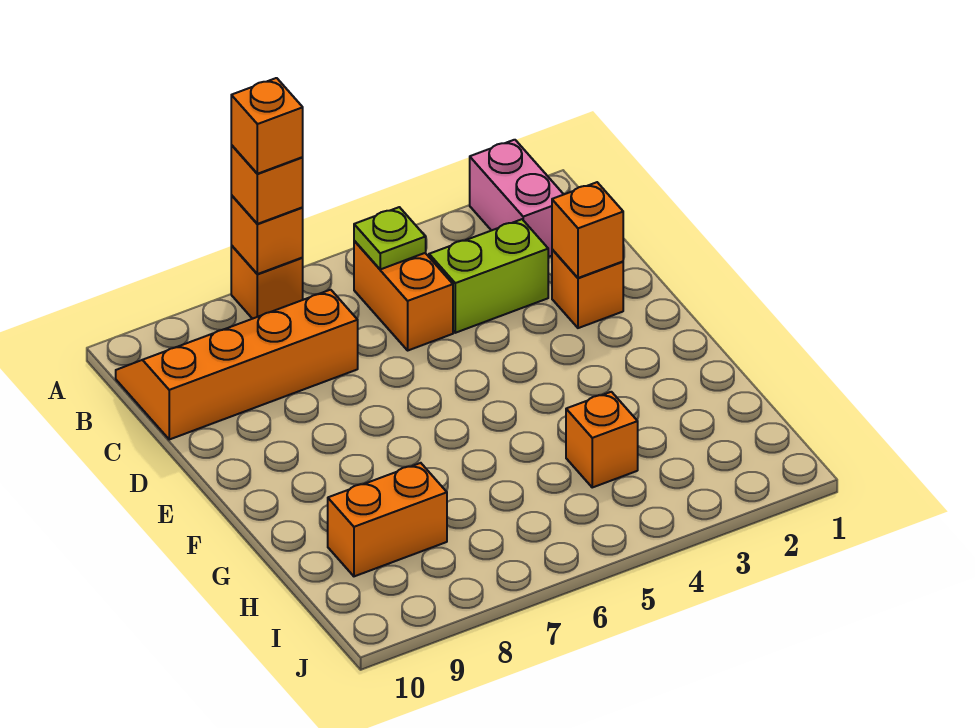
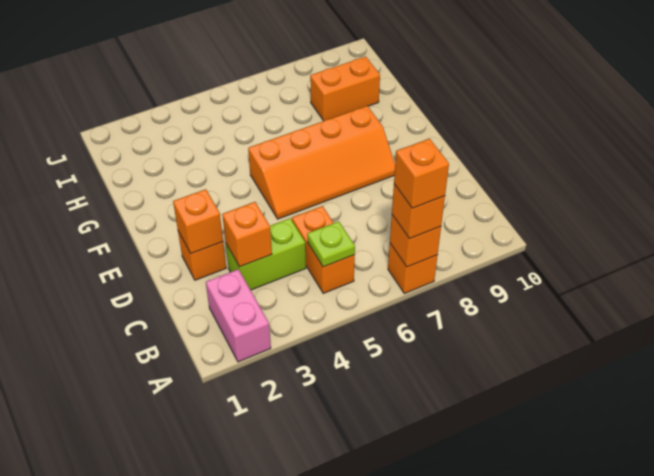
orange slope B7:C10 level 1 top C -> orange slope E5:F8 level 1 top F
orange brick H4 level 1 -> orange brick C3 level 2

